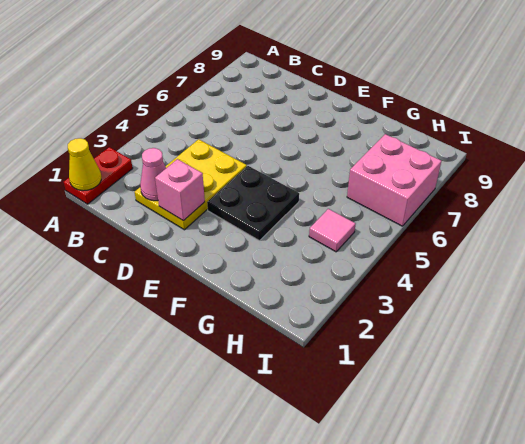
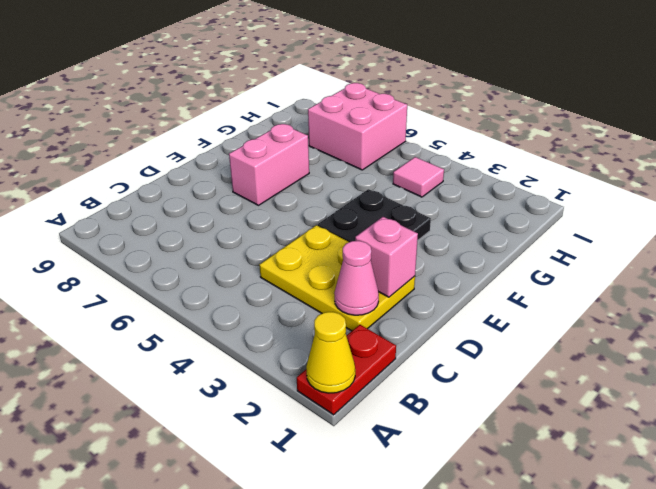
red plate A1:A2 level 1 -> red plate A1:B1 level 1
none -> pink brick E7:F7 level 1

